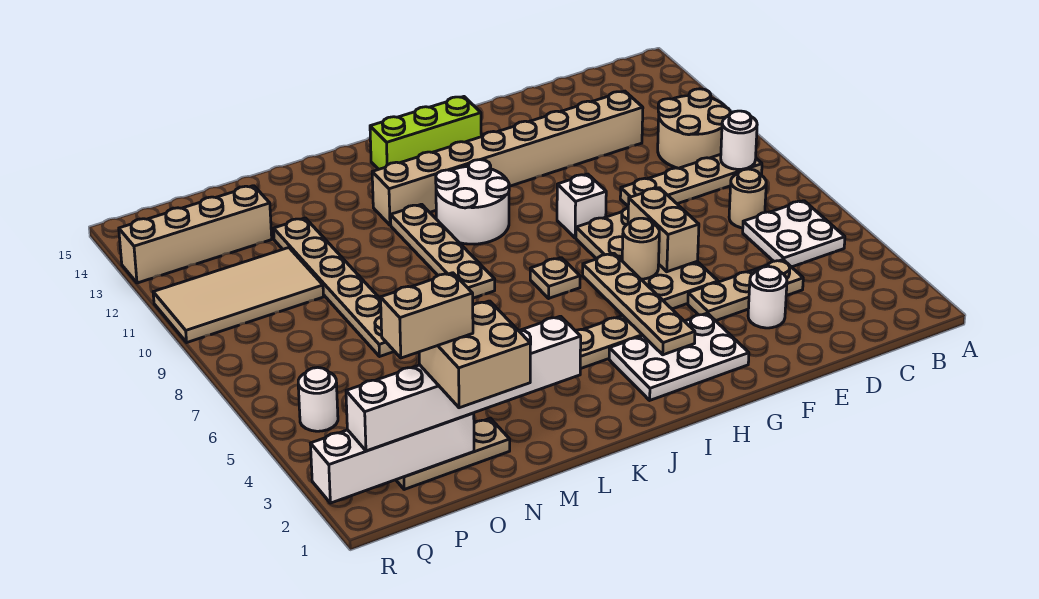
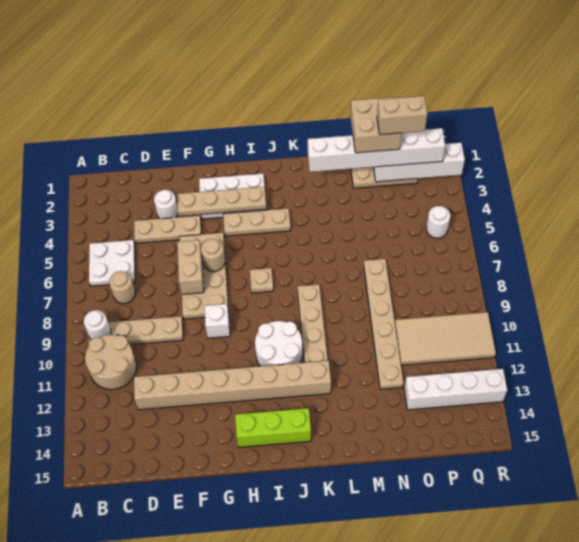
tan plate H3:H6 level 2 -> tan plate F3:I3 level 2
tan brick O13:R13 level 1 -> white brick O13:R13 level 1

